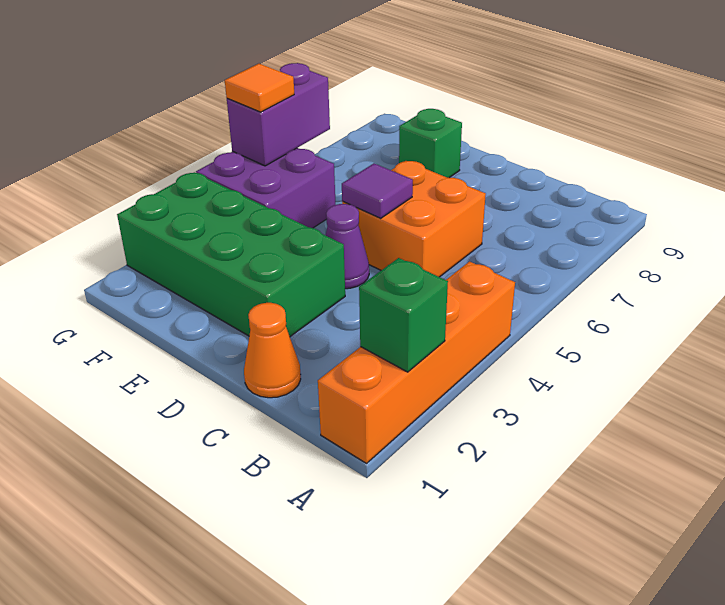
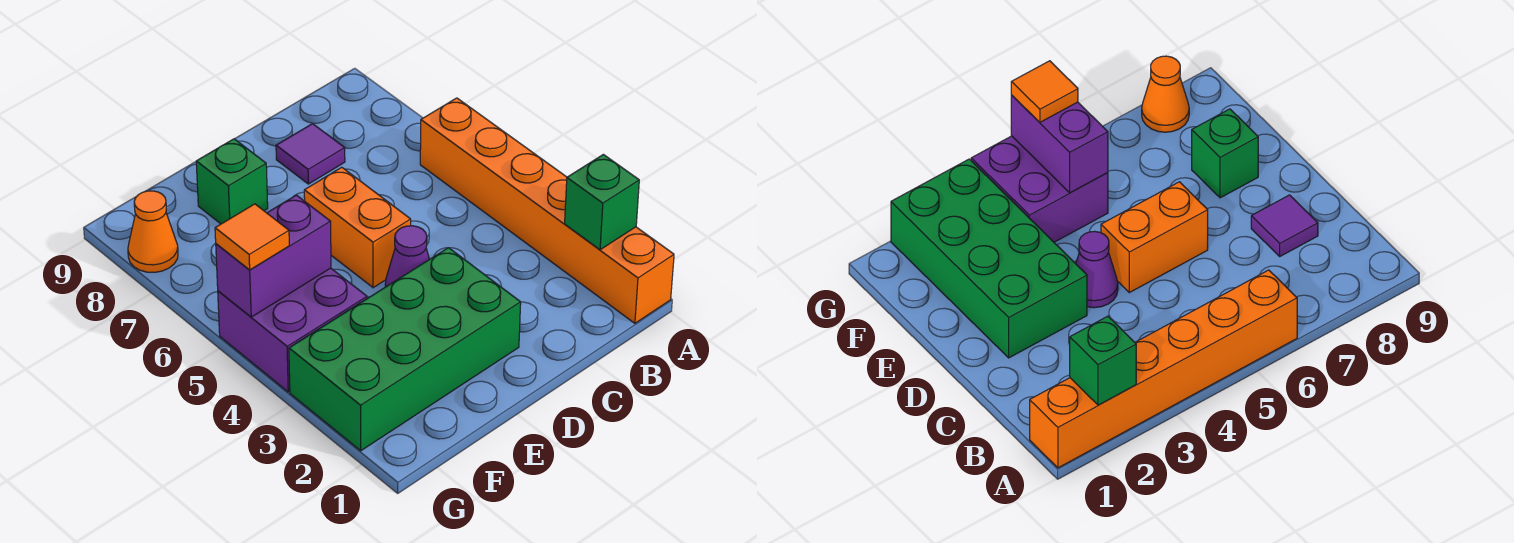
orange brick A1:A4 level 1 -> orange brick A1:A6 level 1
orange cone C1 level 1 -> orange cone G8 level 1
orange brick C5:D6 level 1 -> orange brick D5:D6 level 1
purple tile D5 level 2 -> purple tile C8 level 1
purple brick G5:G6 level 2 -> purple brick F5:G5 level 2

